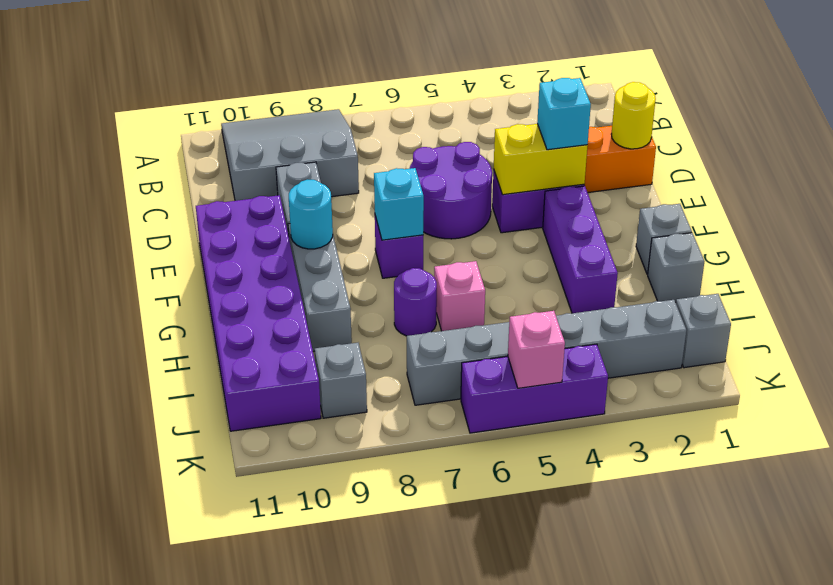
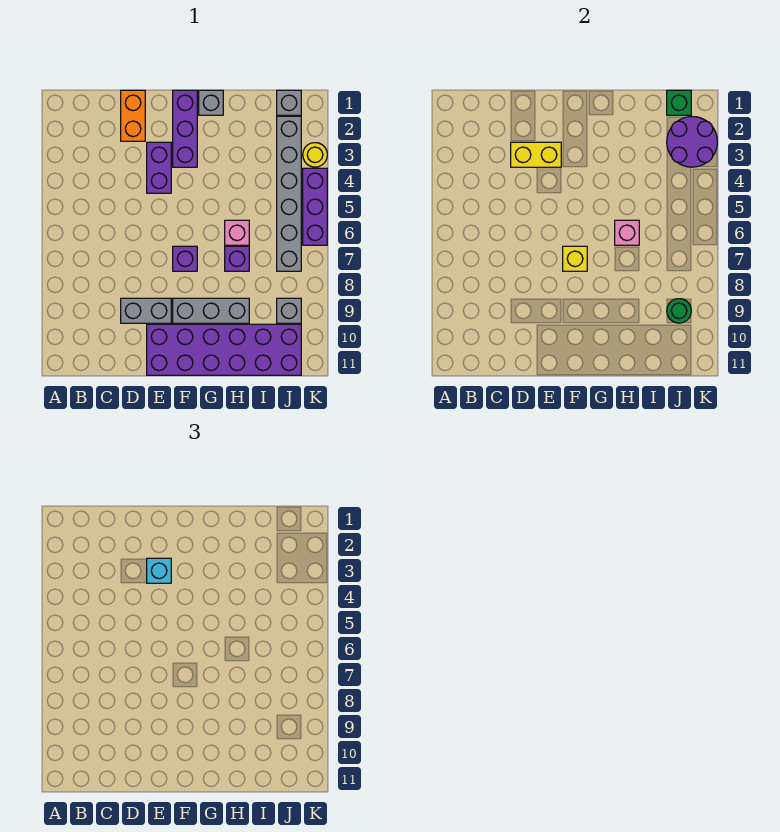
grey slope A8:C10 level 1 top C -> none
yellow round brick D1 level 2 -> yellow round brick K3 level 1
purple round brick D5:E6 level 1 -> purple round brick J2:K3 level 2
yellow brick E3:E4 level 2 -> yellow brick D3:E3 level 2
purple brick F3:H3 level 1 -> purple brick F1:F3 level 1
cyan brick F7 level 2 -> yellow brick F7 level 2
cyan round brick F9 level 2 -> none
grey brick H1 level 1 -> none
purple round brick H7 level 1 -> purple brick H7 level 1
none -> green brick J1 level 2
none -> green round brick J9 level 2
pink brick K5 level 2 -> pink brick H6 level 2

